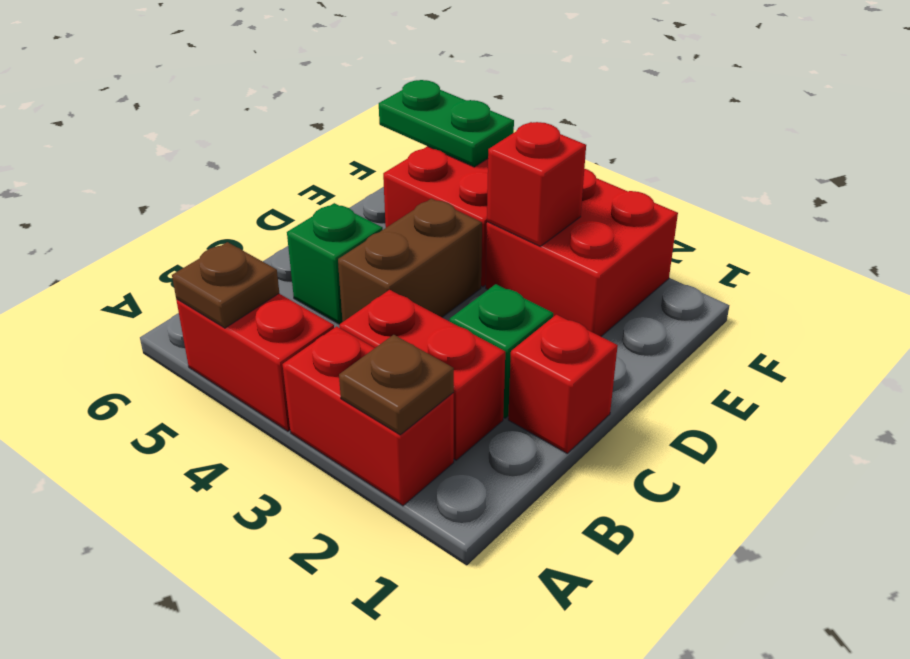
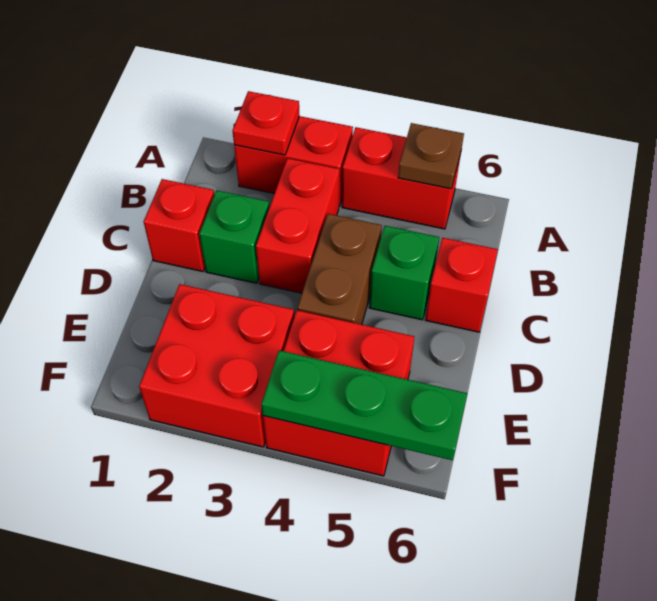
brown plate A2 level 2 -> red plate A2 level 2
red brick B2:B3 level 1 -> red brick B3:C3 level 1
red brick E3 level 2 -> red brick C6 level 1
green plate F5:F6 level 2 -> green plate F4:F6 level 2

